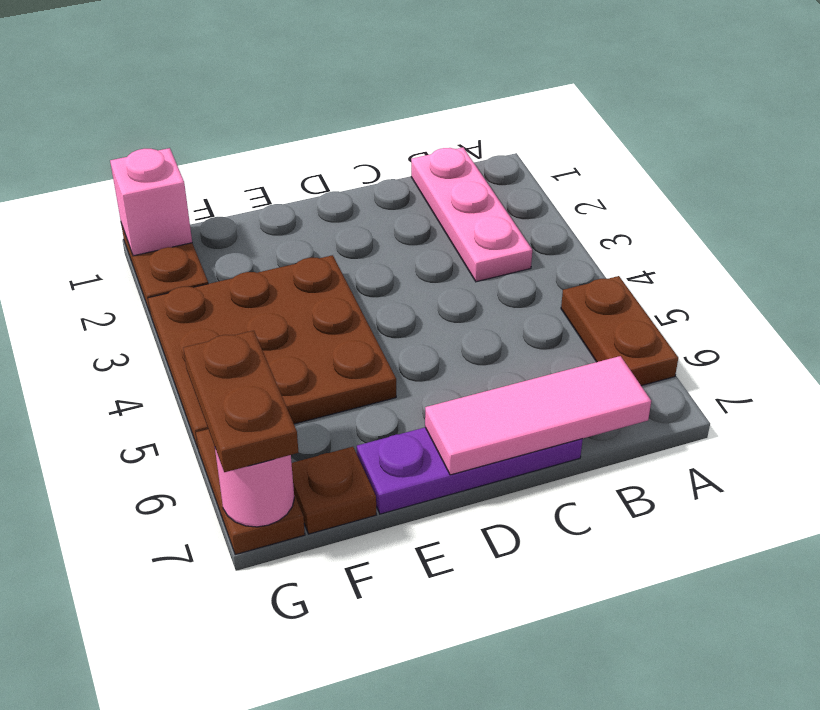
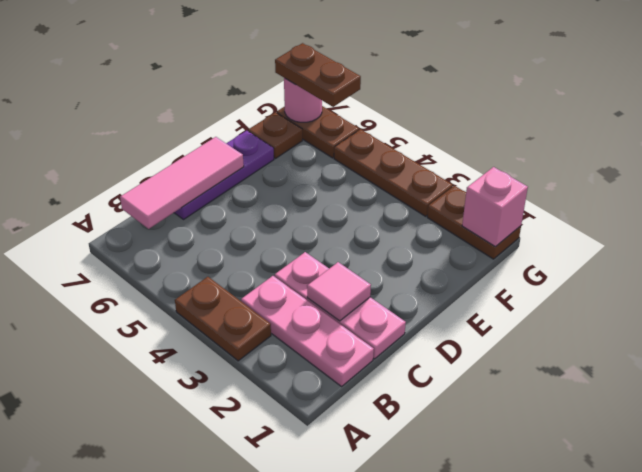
brown plate A5:A6 level 1 -> brown plate A3:A4 level 1
none -> pink plate C1:C3 level 1
none -> pink tile C2 level 2
brown plate E3:G5 level 1 -> brown plate G3:G5 level 1

